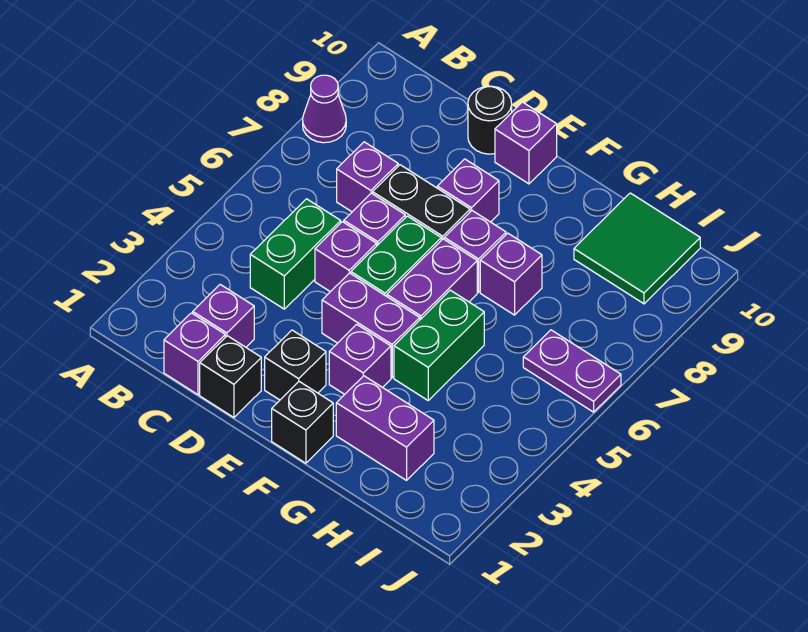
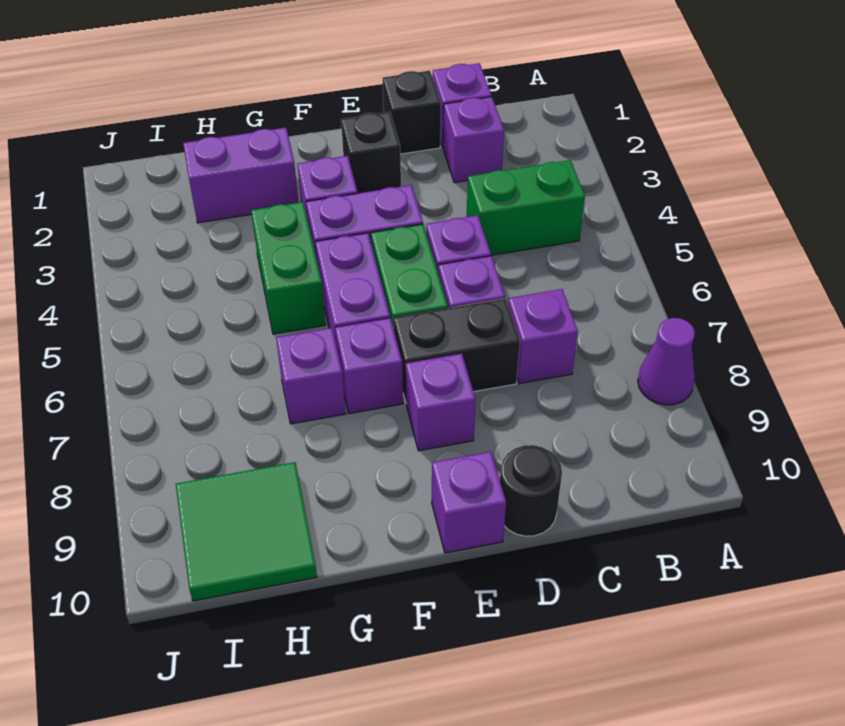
green brick C4:C5 level 1 -> green brick B4:C4 level 1
black brick F1 level 1 -> none
purple plate I6:J6 level 1 -> none

